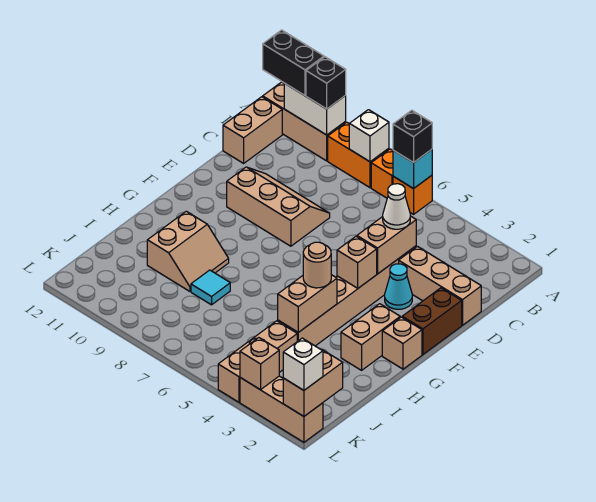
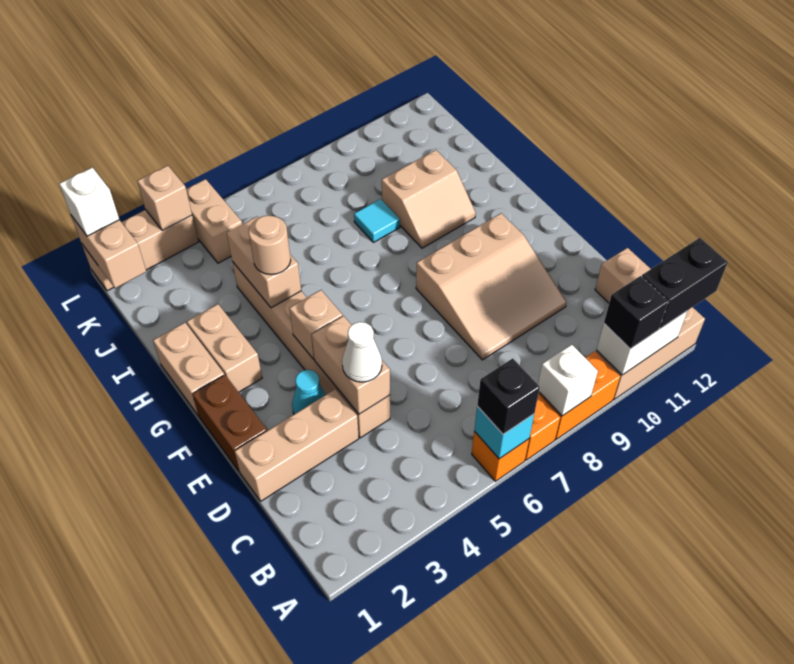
tan slope D8:E10 level 1 top E -> tan slope D8:F10 level 1 top F
tan brick G1 level 1 -> tan brick G1:H1 level 1
tan slope H9:I10 level 1 top 10 -> tan slope H9:I10 level 1 top I
tan brick J4:L4 level 1 -> tan brick K4:L4 level 1

